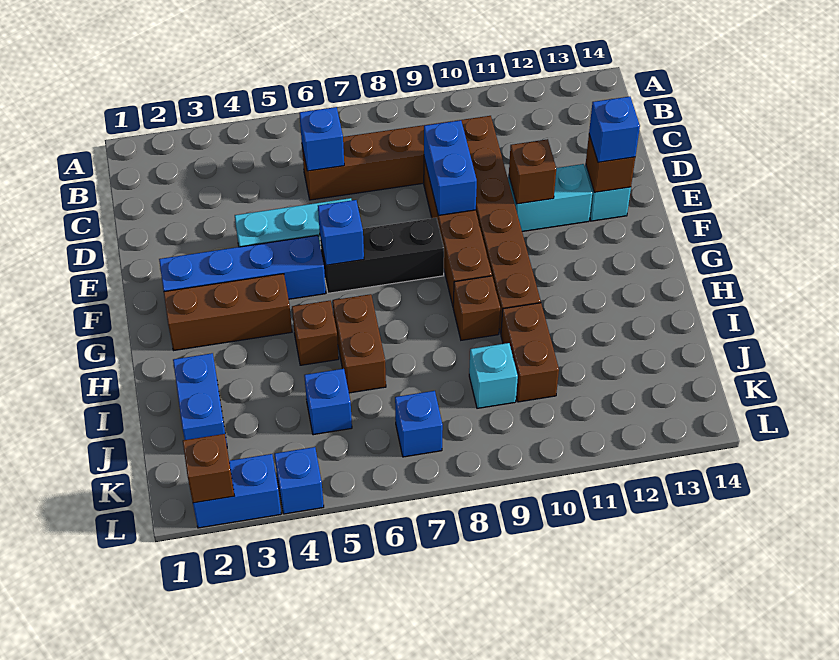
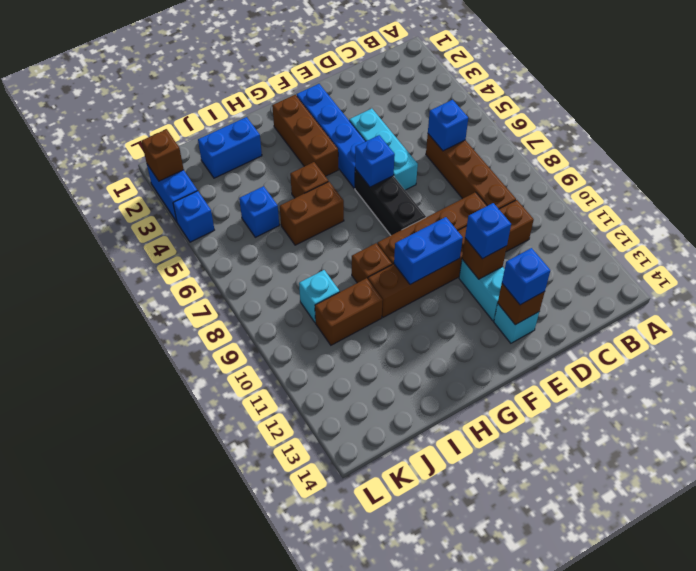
blue brick D9:E9 level 2 -> blue brick F10:G10 level 2
blue brick K7 level 1 -> blue brick E11 level 3

